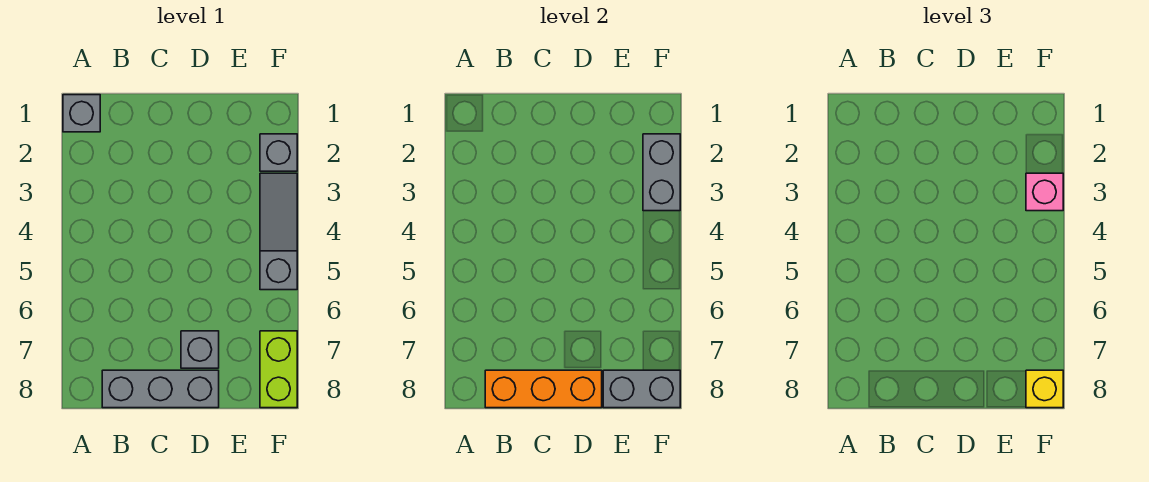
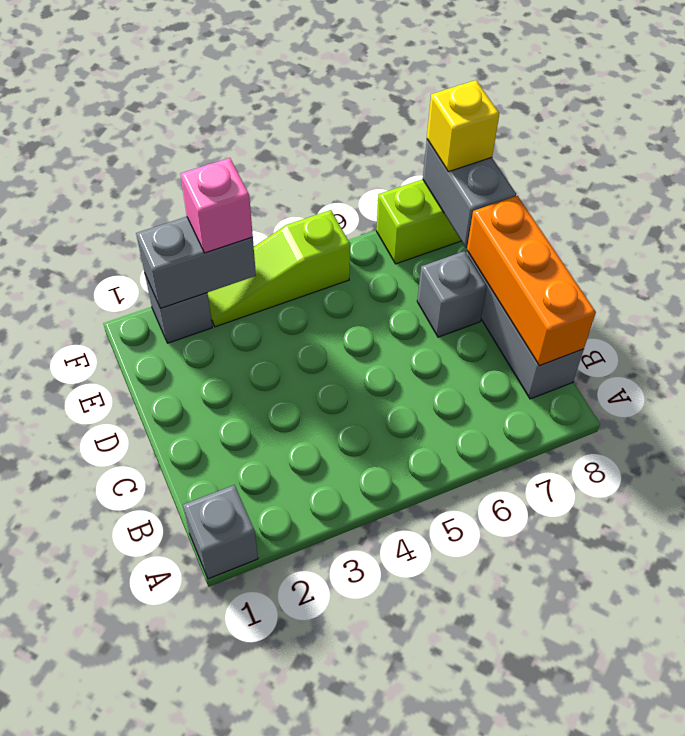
grey slope F3:F5 level 1 top 5 -> lime slope F3:F5 level 1 top 5

